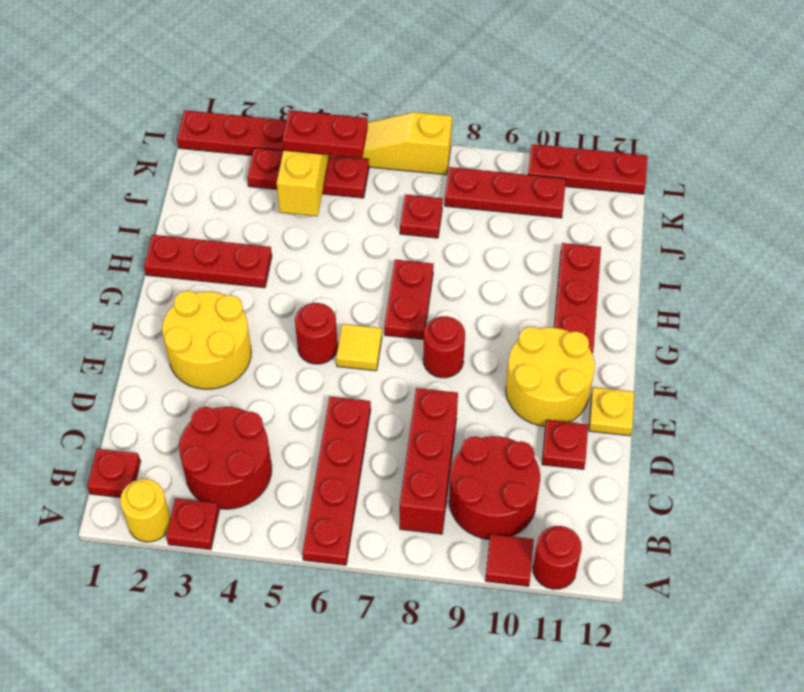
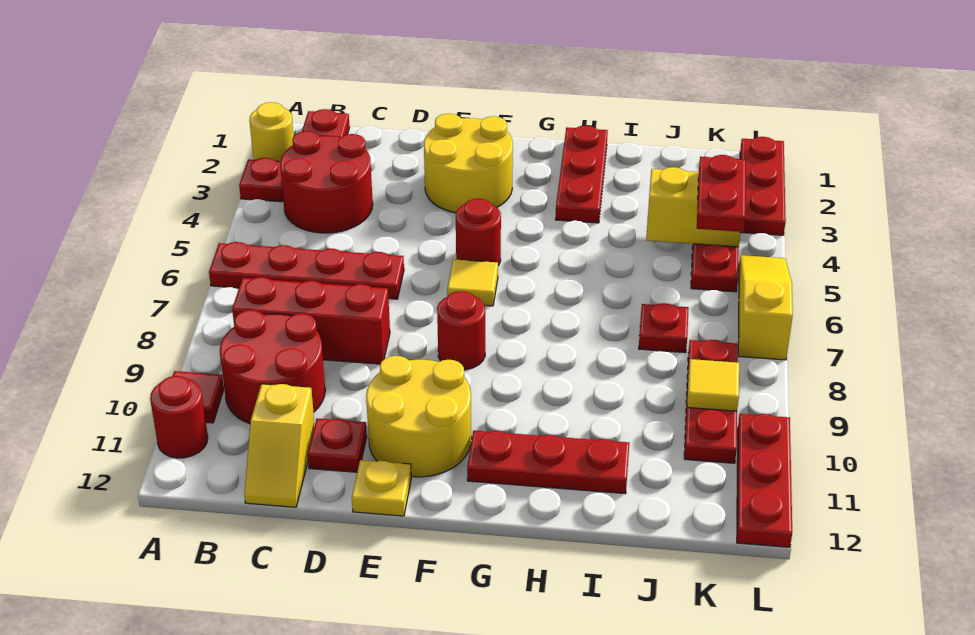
none -> yellow slope C11:C12 level 1 top 11
red plate G7:H7 level 1 -> none
none -> yellow tile K9 level 2

